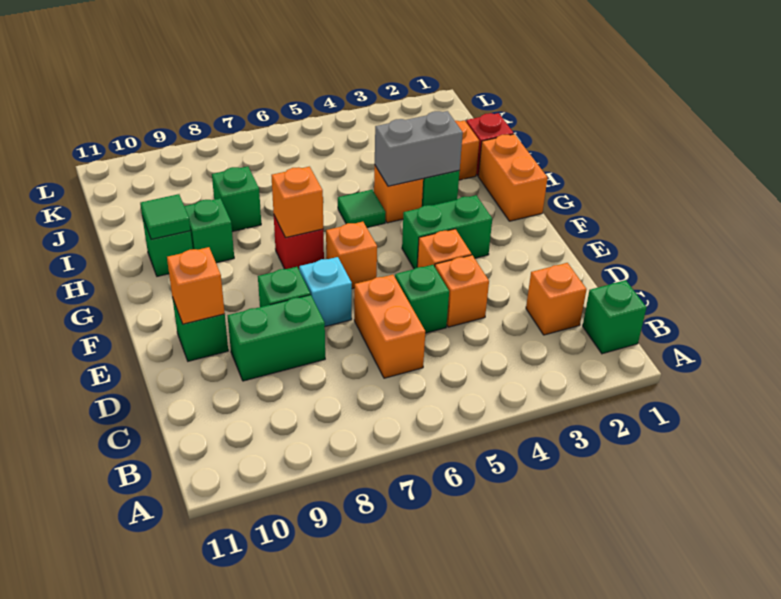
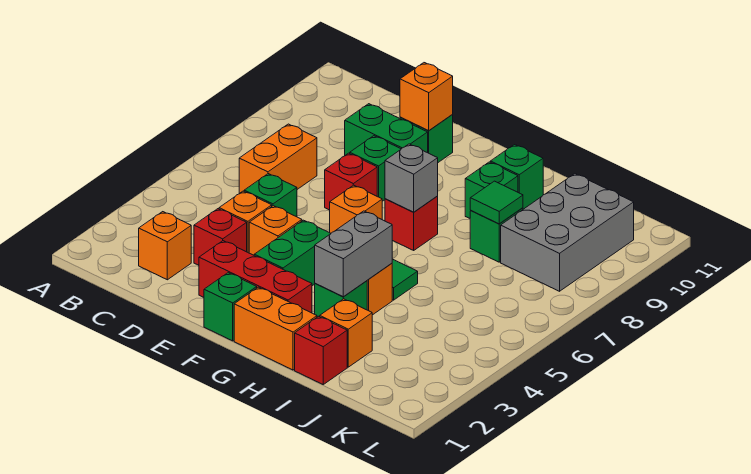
green brick B1 level 1 -> green brick F1 level 1
orange brick C6:D6 level 1 -> orange brick C6:C7 level 1
none -> red brick D3 level 1
green brick D8:D9 level 1 -> green brick D9:E9 level 1
none -> red brick E2:G2 level 1
cyan brick E7 level 1 -> red brick E7 level 1
orange brick G7 level 2 -> grey brick G7 level 2
green tile H10 level 2 -> green tile I8 level 2
none -> grey brick J8:K10 level 1

